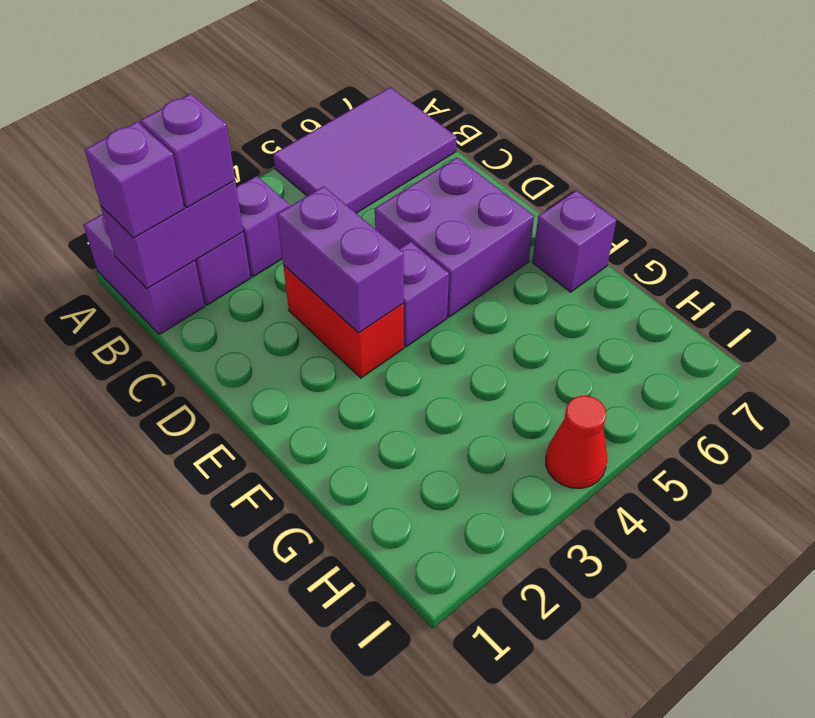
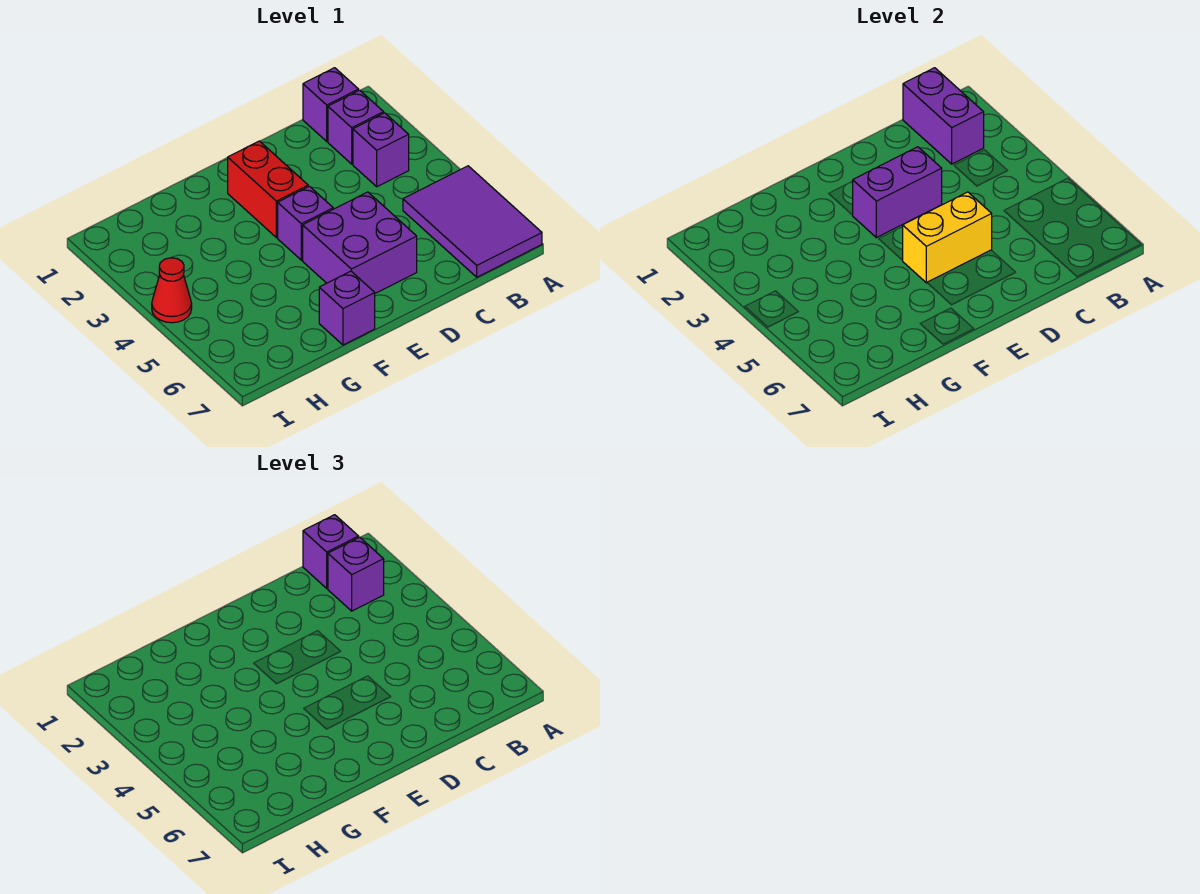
purple brick A1:B1 level 1 -> purple brick B1 level 1
red brick D3:E3 level 1 -> red brick E2:E3 level 1
none -> yellow brick D5:E5 level 2

